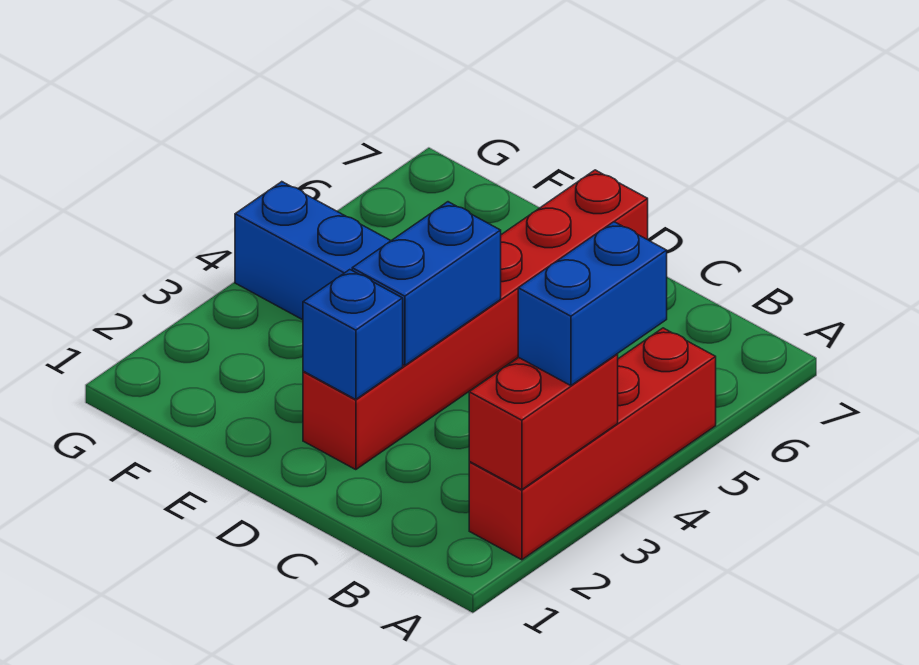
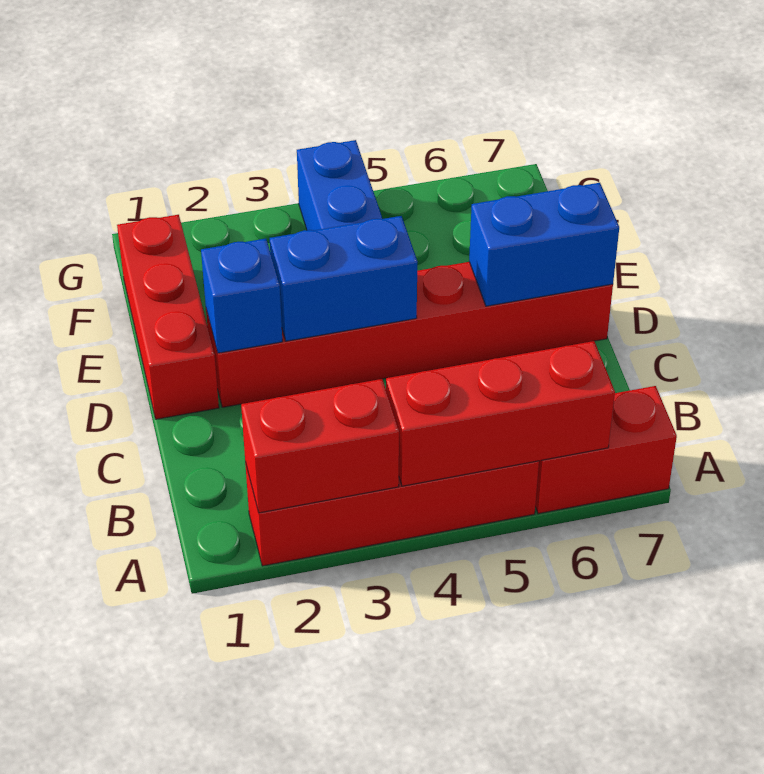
blue brick A3:A4 level 3 -> blue brick D6:D7 level 2
none -> red brick A4:A6 level 2
none -> red brick A6:A7 level 1
none -> red brick D1:F1 level 1

